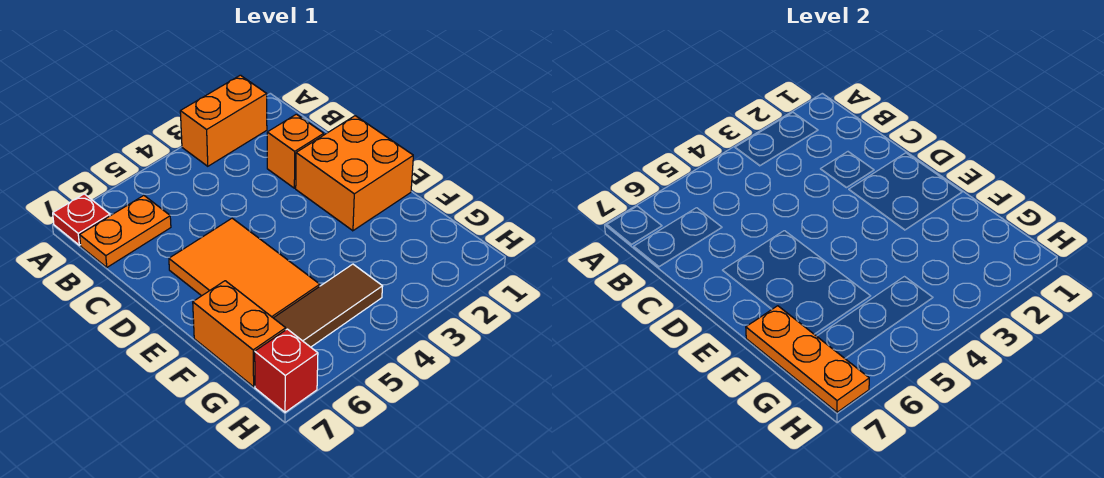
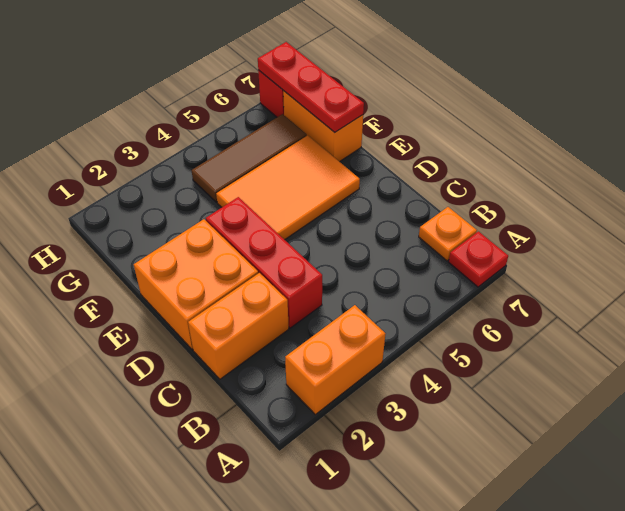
orange plate B6:B7 level 1 -> orange plate B7 level 1
orange brick C2 level 1 -> orange brick C1:C2 level 1
none -> red brick C3:E3 level 1
orange tile D5:F6 level 1 -> orange tile E4:F6 level 1
orange plate F7:H7 level 2 -> red plate F7:H7 level 2

